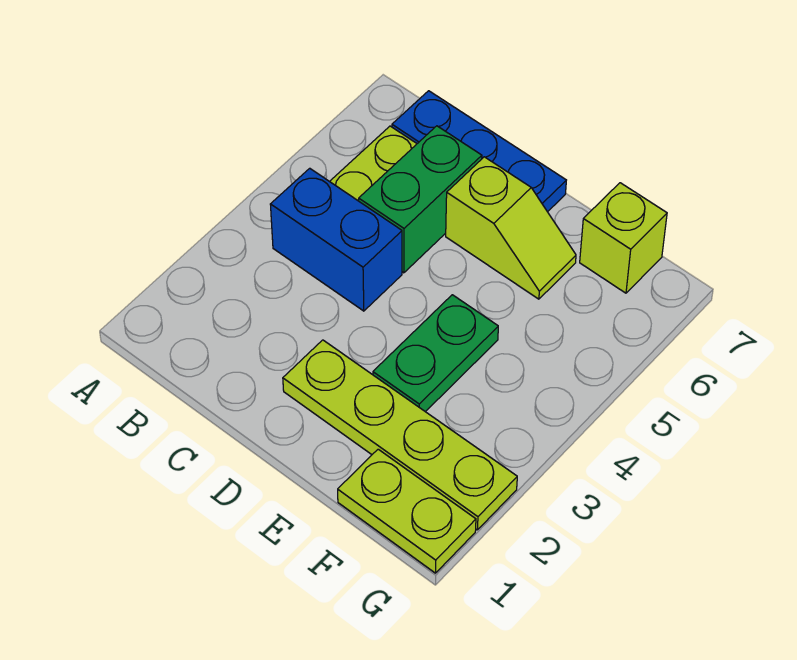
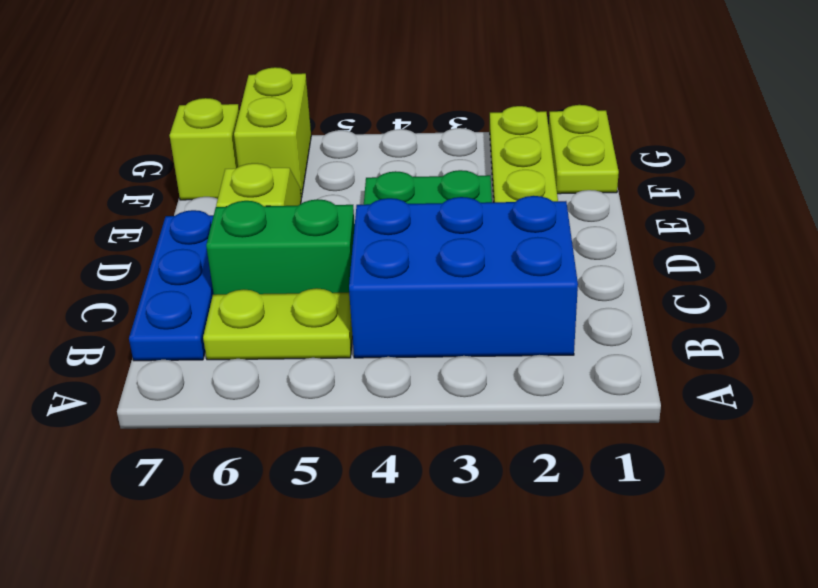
blue brick B4:C4 level 1 -> blue brick B2:C4 level 1
none -> lime brick F6:G6 level 1

